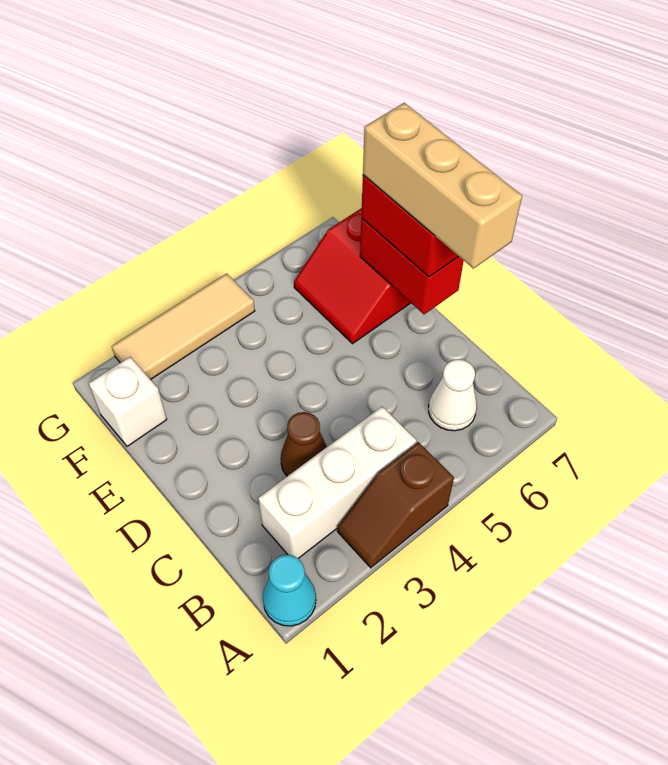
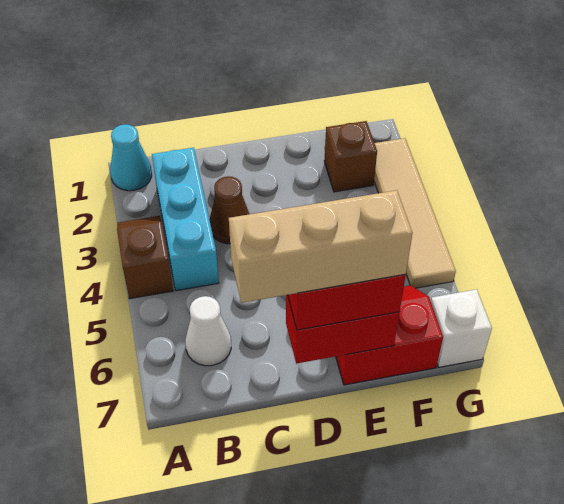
white brick B2:B4 level 1 -> cyan brick B2:B4 level 1
white brick F1 level 1 -> white brick G7 level 1
none -> brown brick F2 level 1
tan tile G2:G4 level 1 -> tan tile G2:G5 level 1

